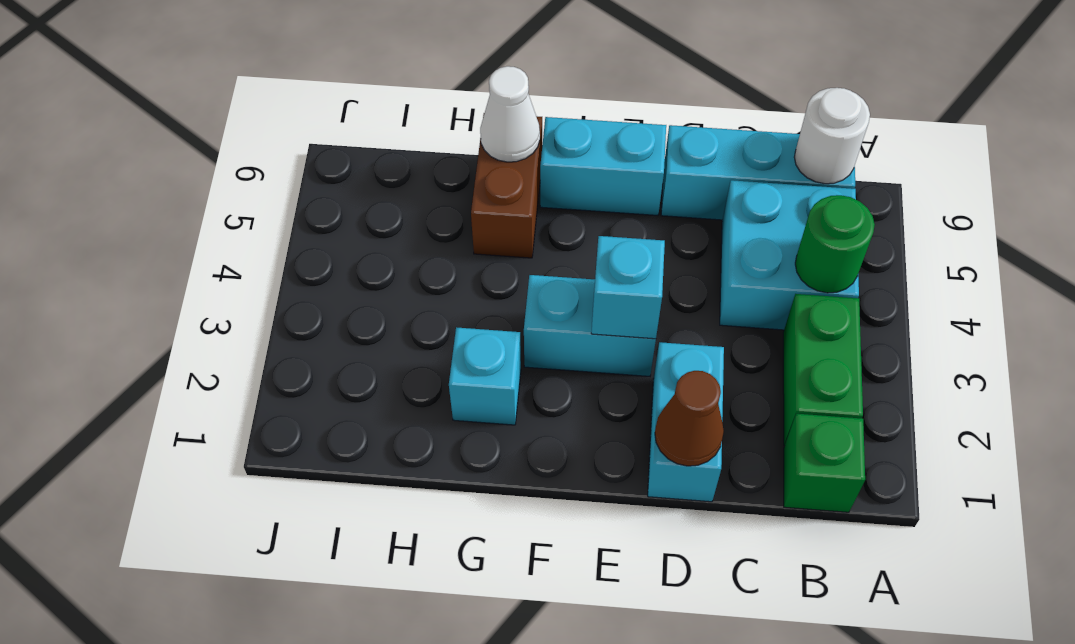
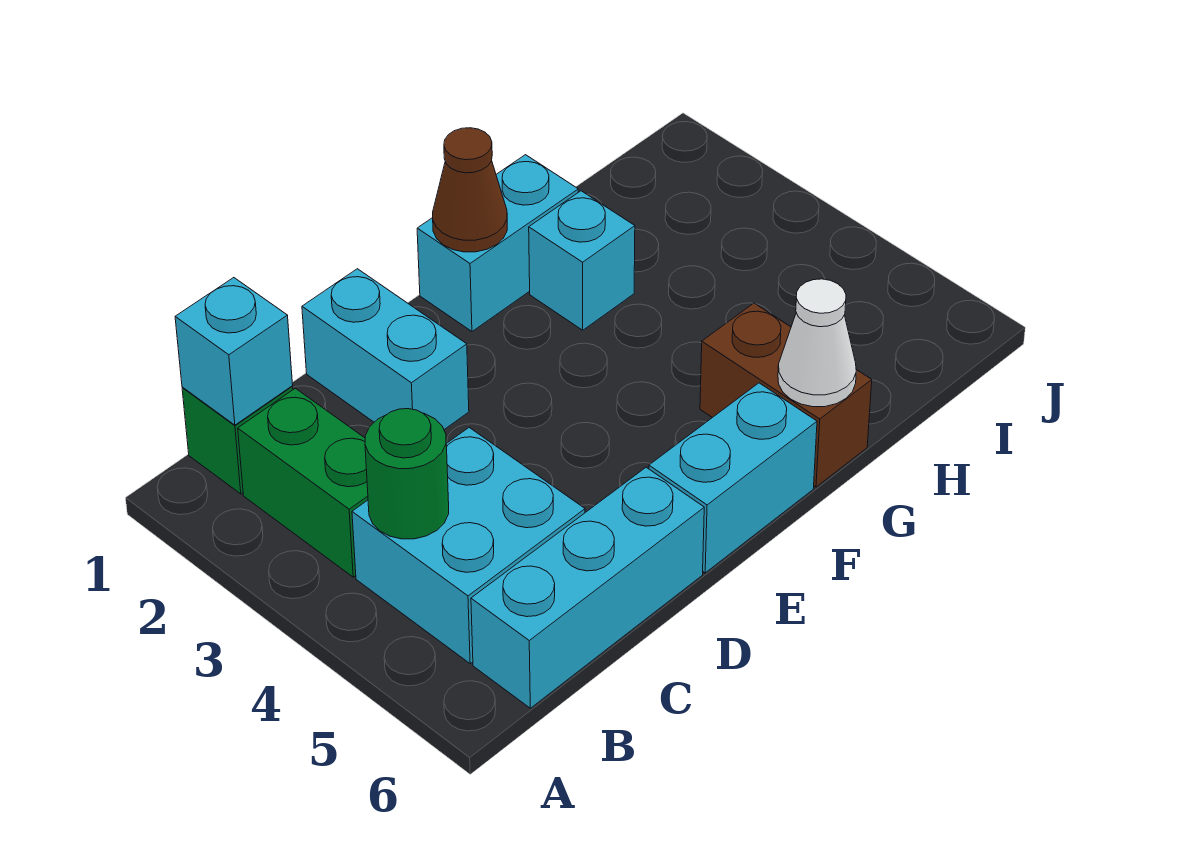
white round brick B6 level 2 -> none
brown cone D1 level 2 -> brown cone F1 level 2
cyan brick E3:F3 level 1 -> cyan brick F1:G1 level 1
cyan brick E3 level 2 -> cyan brick B1 level 2

